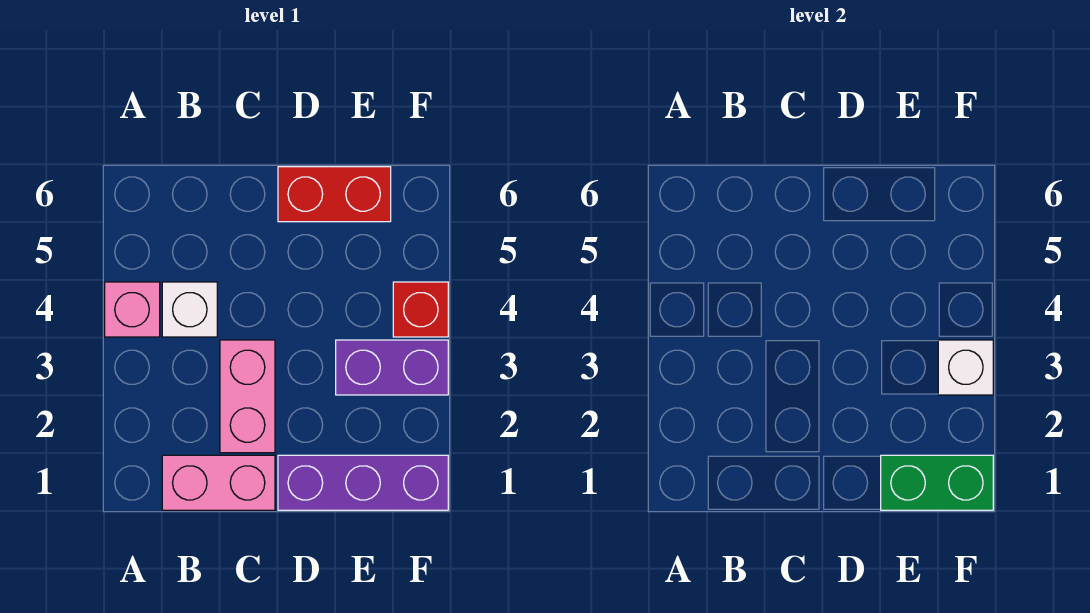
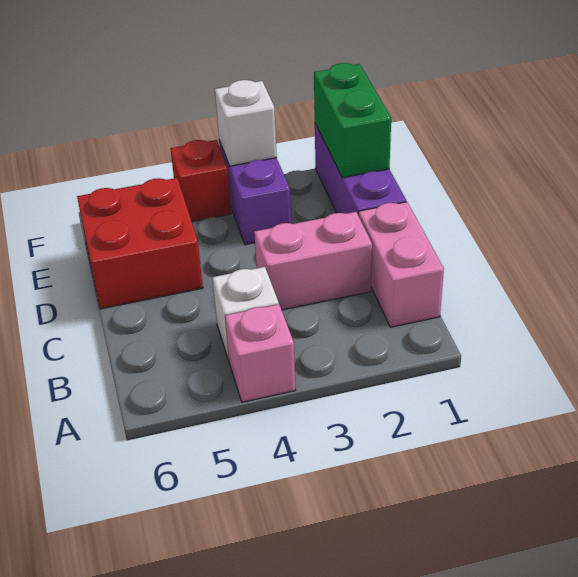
red brick D6:E6 level 1 -> red brick D5:E6 level 1

